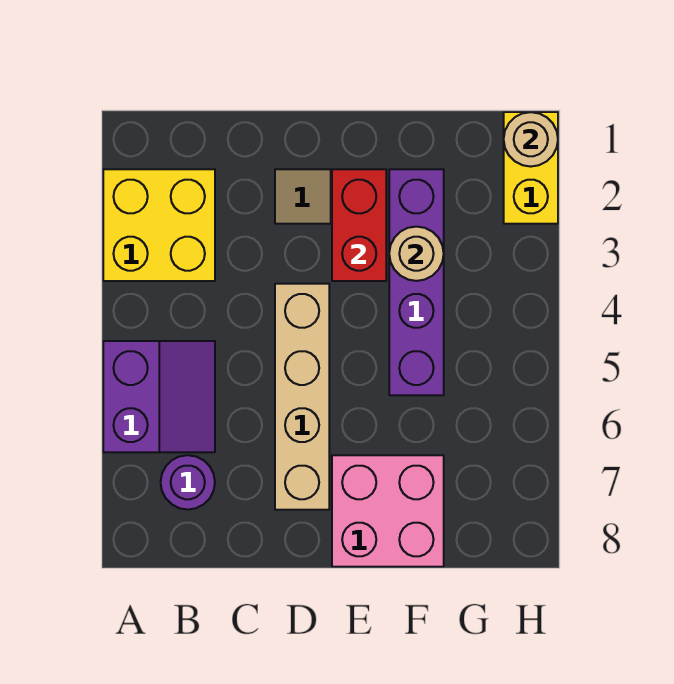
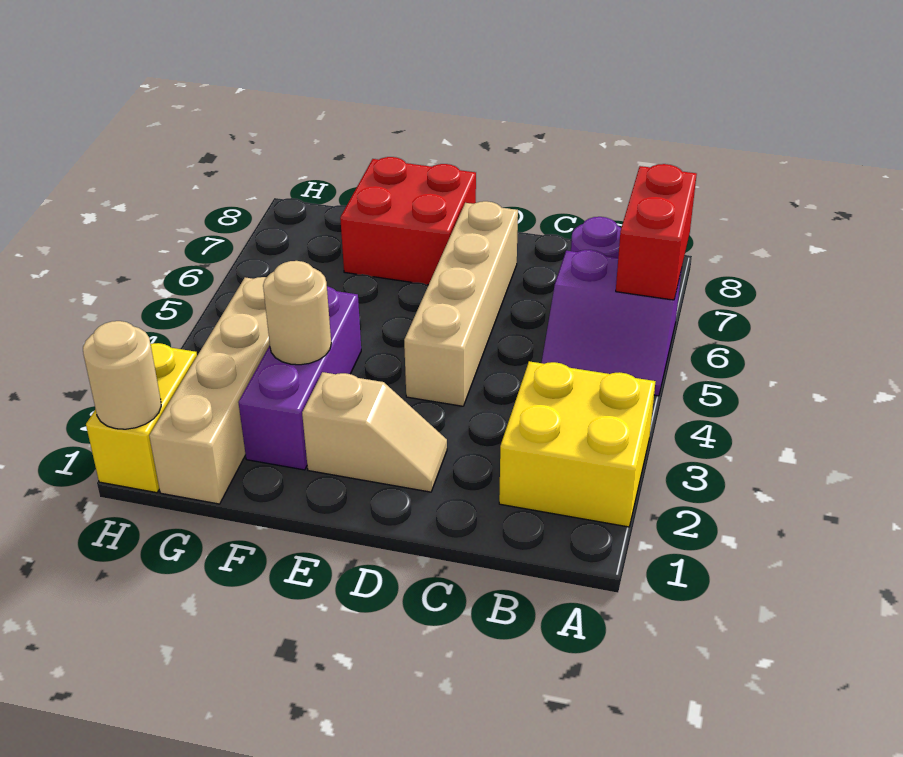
purple slope A5:B6 level 1 top A -> purple slope A5:B6 level 1 top 6
red brick E2:E3 level 2 -> red brick A6:A7 level 2
pink brick E7:F8 level 1 -> red brick E7:F8 level 1
purple brick F2:F5 level 1 -> purple brick F2:F4 level 1
none -> tan brick G1:G4 level 1

